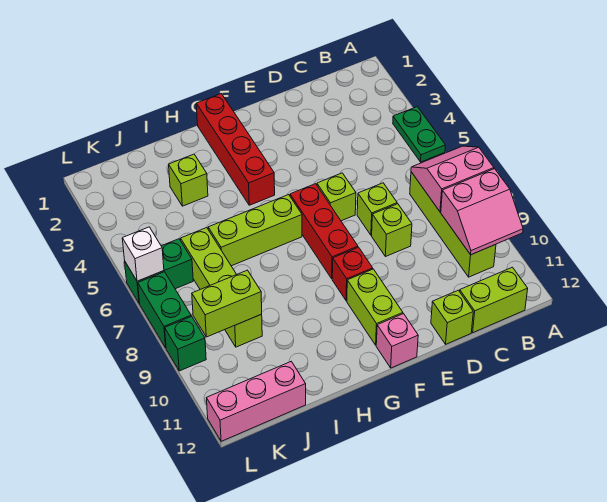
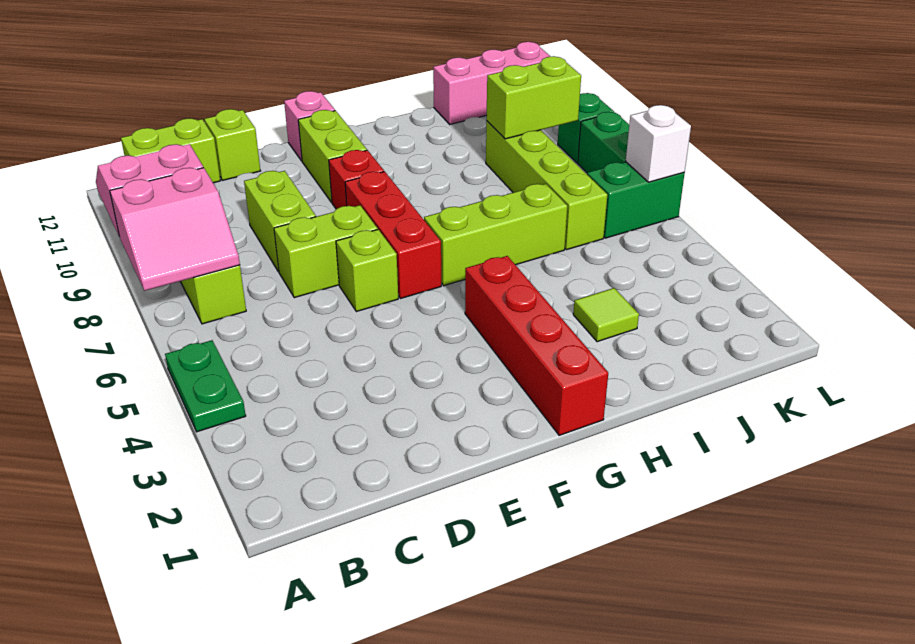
lime brick D7 level 1 -> lime brick D7:E7 level 1
lime brick D8 level 1 -> lime brick D8:D9 level 1
lime brick I3 level 1 -> lime tile I3 level 1

